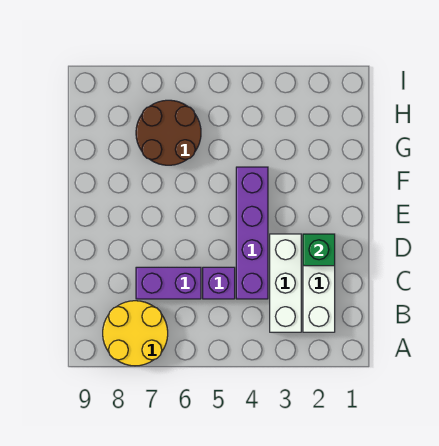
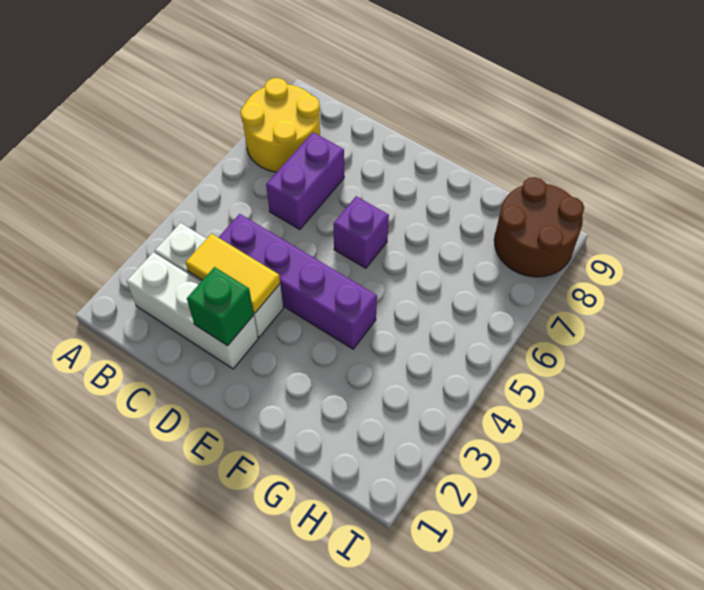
none -> yellow tile C3:D3 level 2
purple brick C5 level 1 -> purple brick E6 level 1
brown round brick G6:H7 level 1 -> brown round brick H8:I9 level 1

